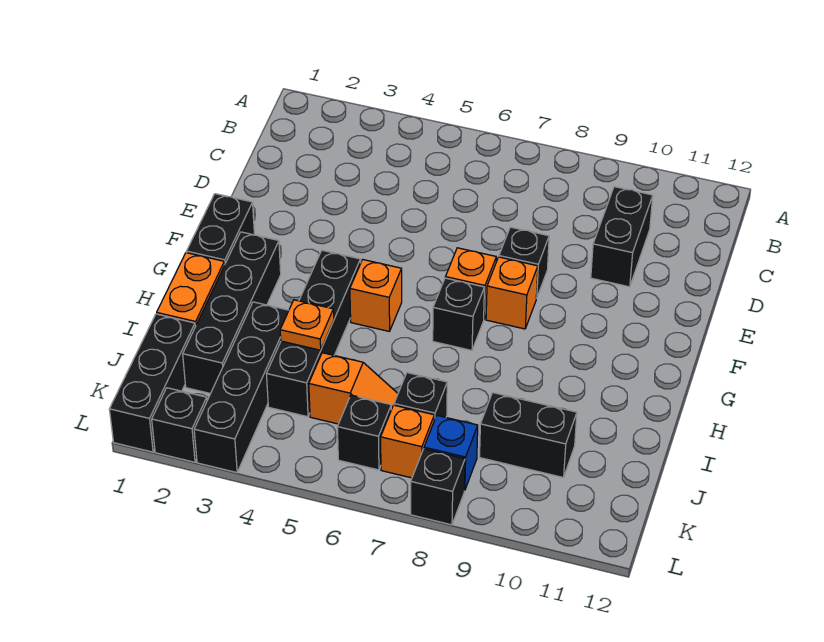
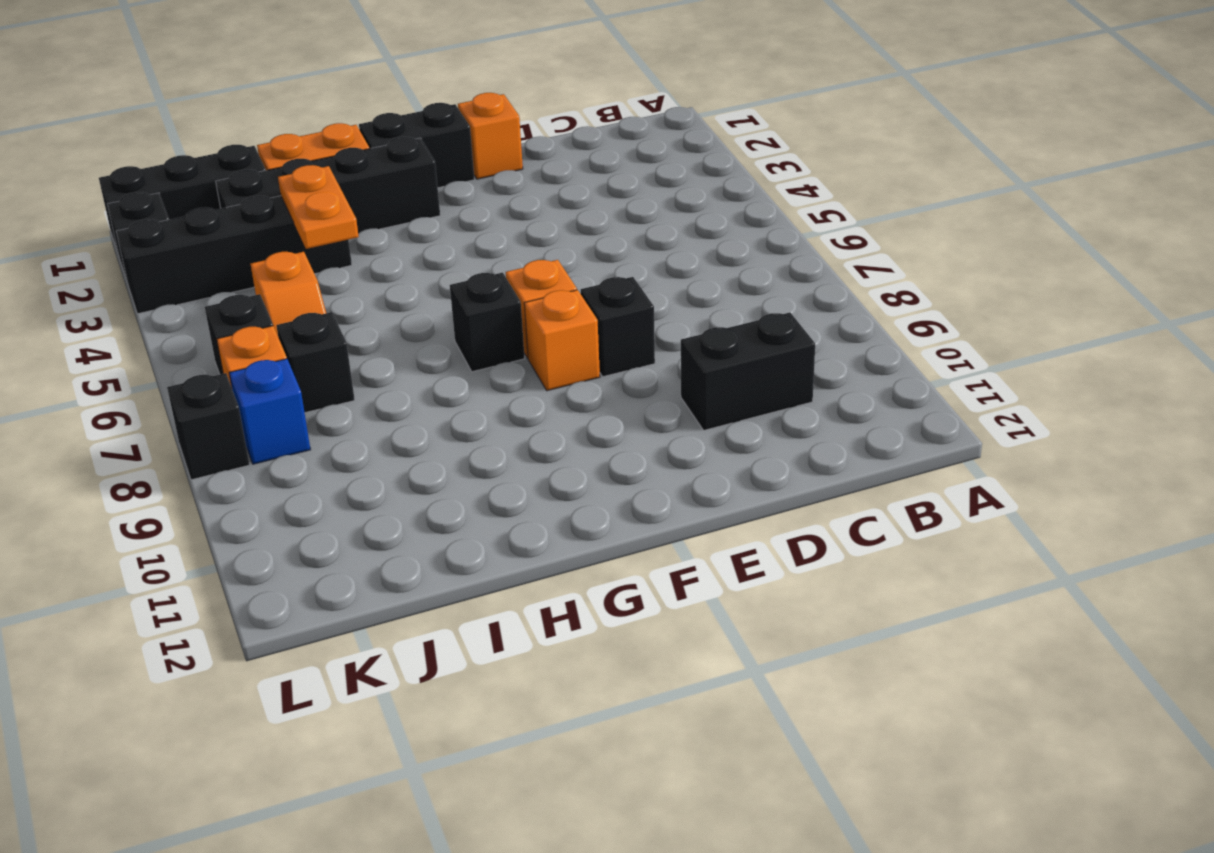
black brick G4:J4 level 1 -> none
orange brick G5 level 1 -> orange brick E1 level 1
orange plate I4 level 2 -> orange plate I3:I4 level 2
black brick J9:J10 level 1 -> none

